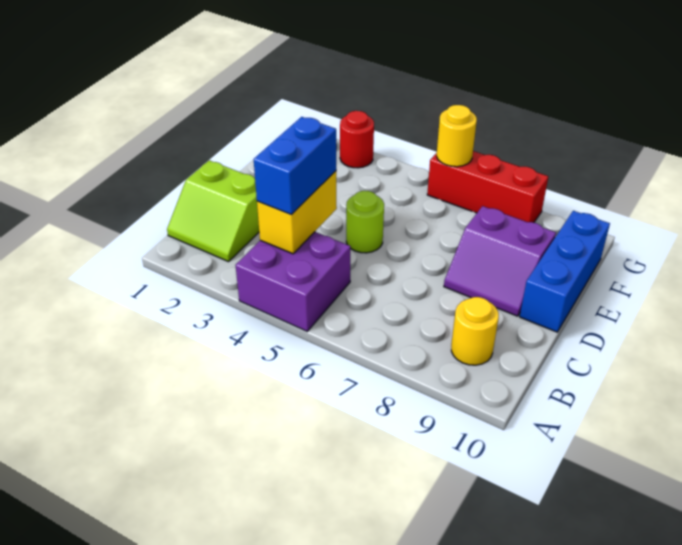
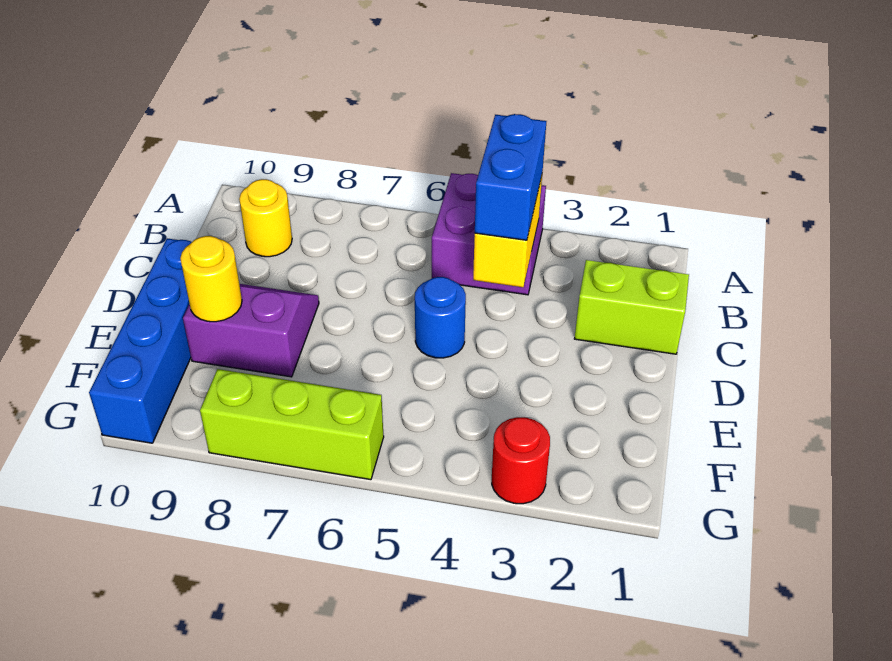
lime round brick D5 level 1 -> blue round brick D5 level 1
blue brick D10:F10 level 1 -> blue brick D10:G10 level 1
red brick G6:G8 level 1 -> lime brick G6:G8 level 1
yellow round brick G6 level 2 -> yellow round brick E9 level 2

